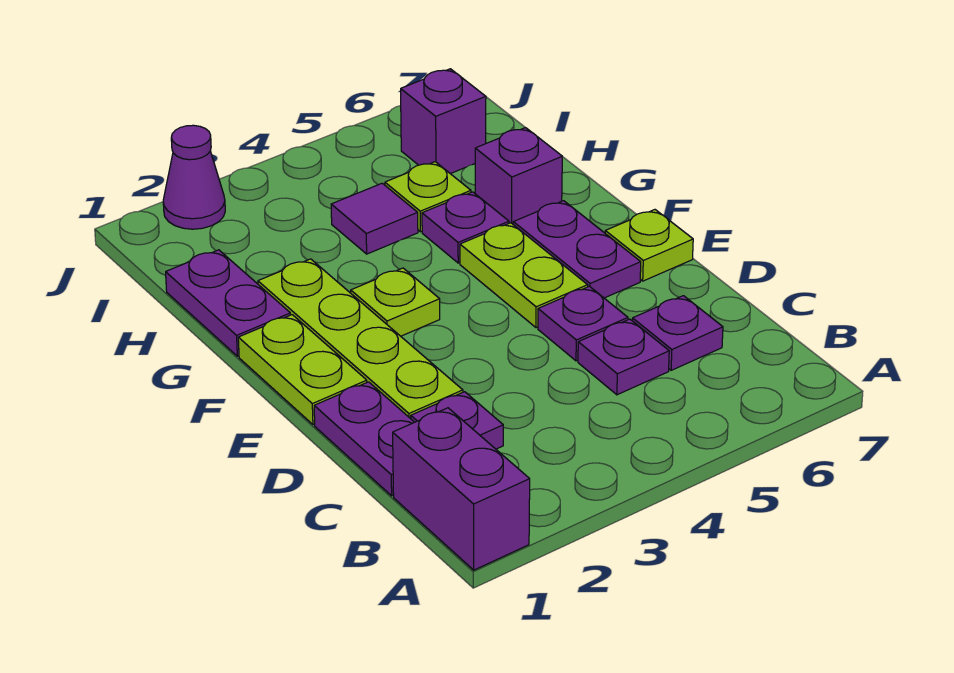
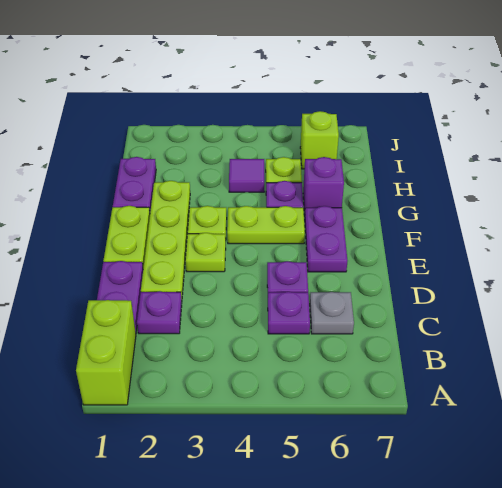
purple brick A1:B1 level 1 -> lime brick A1:B1 level 1
purple plate C6 level 1 -> grey plate C6 level 1
lime plate E5:F5 level 1 -> lime plate F4:F5 level 1
lime plate E7 level 1 -> lime plate E3 level 1
purple brick I6 level 1 -> lime brick I6 level 1
purple cone J2 level 1 -> none

